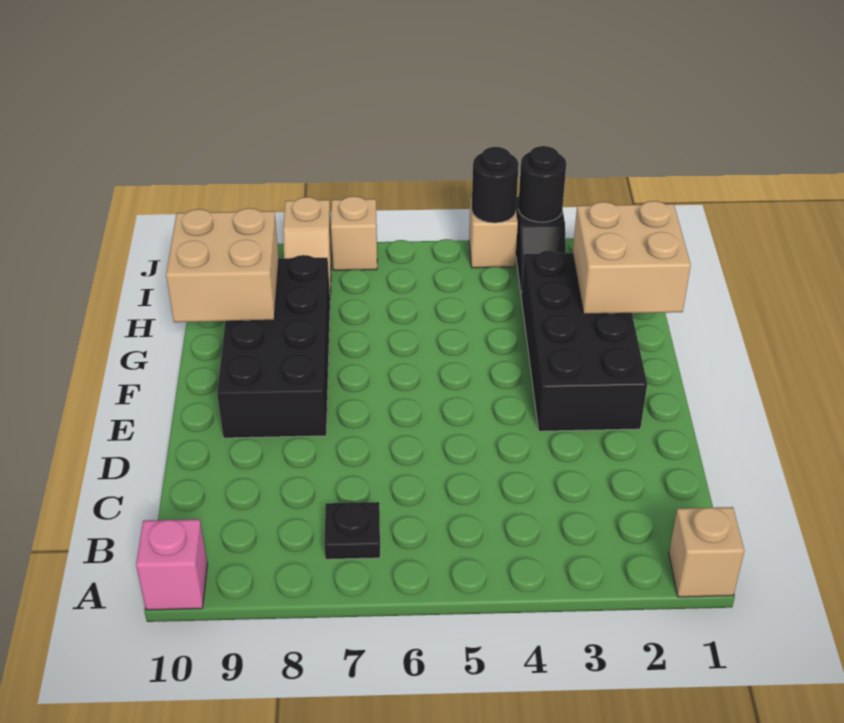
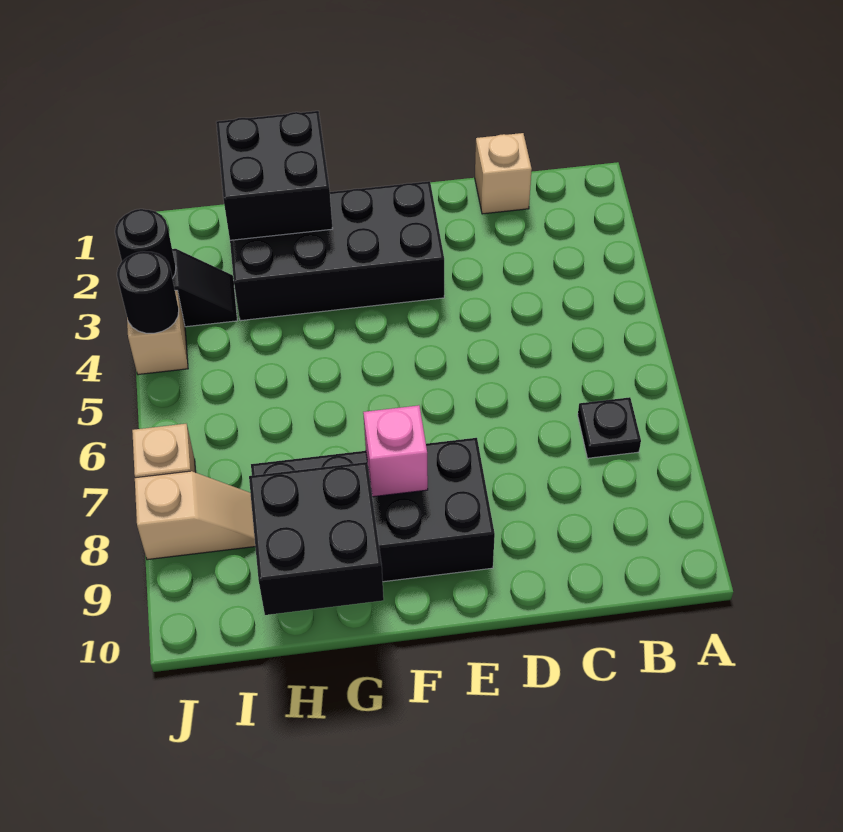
tan brick A1 level 1 -> tan brick C1 level 1
pink brick A10 level 1 -> pink brick F8 level 2
tan brick G1:H2 level 2 -> black brick G1:H2 level 2
tan brick G9:H10 level 2 -> black brick G9:H10 level 2

